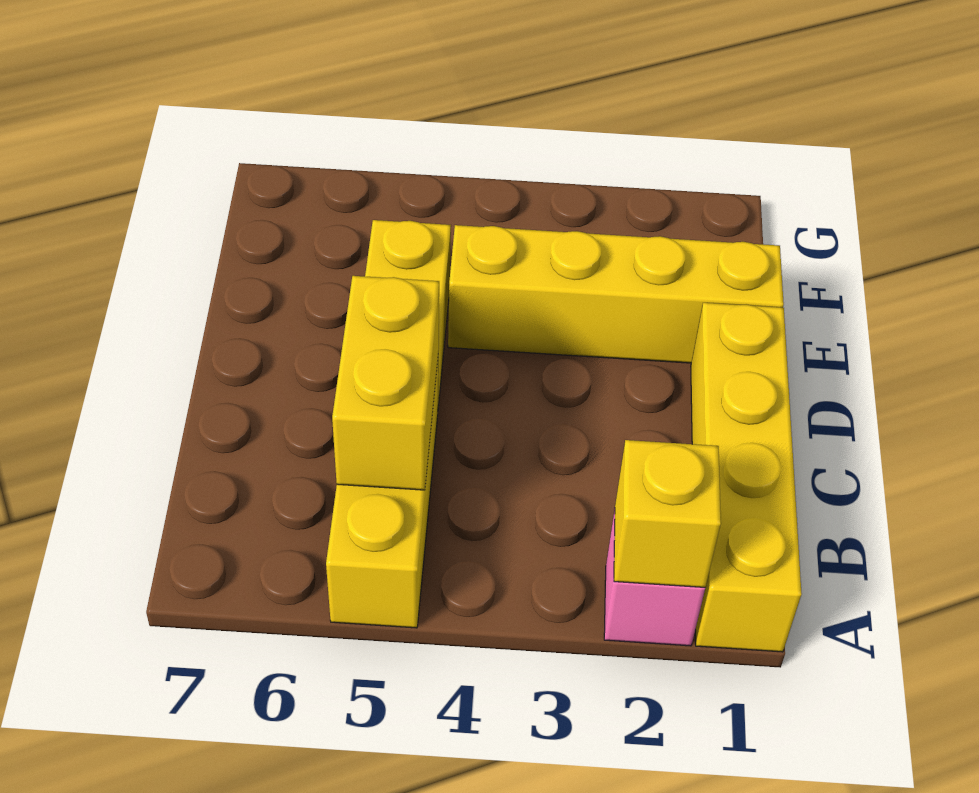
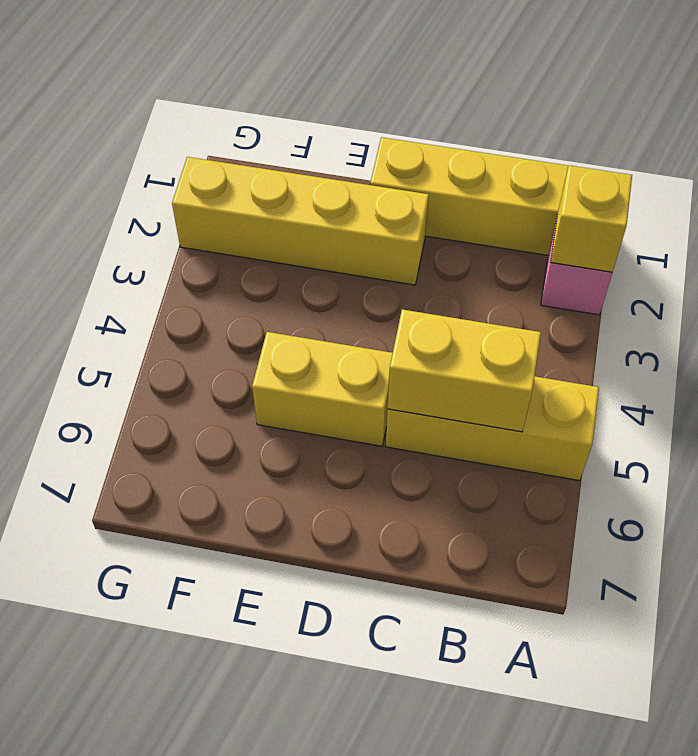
yellow brick E1:E4 level 1 -> yellow brick D2:G2 level 1

